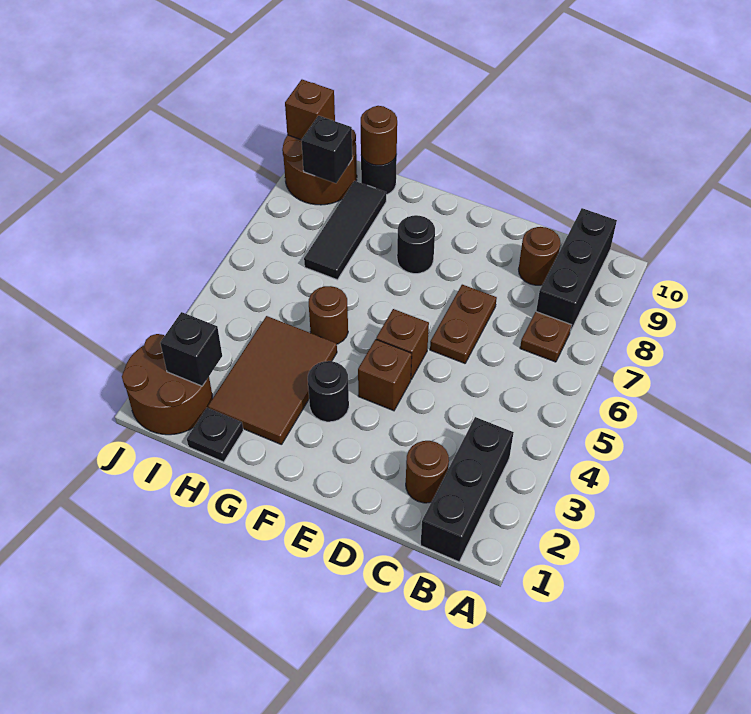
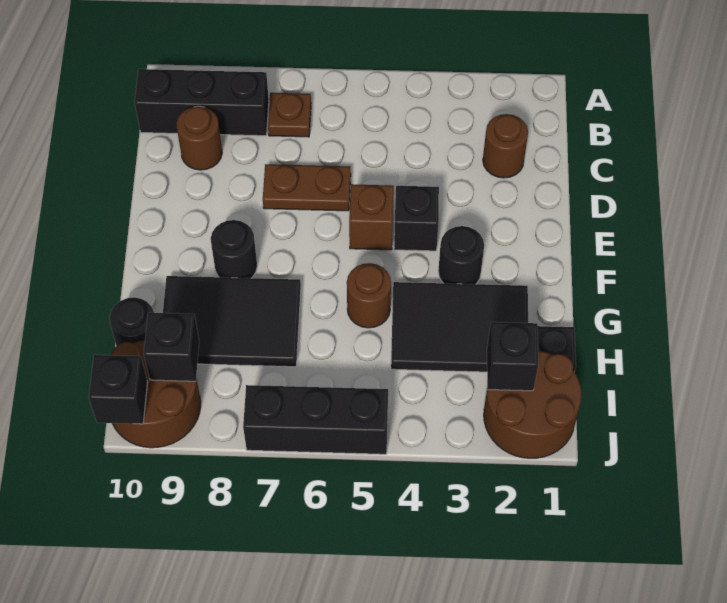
black brick B1:B3 level 1 -> black brick J5:J7 level 1
brown brick E4 level 1 -> black brick E4 level 1
brown tile G2:H4 level 1 -> black tile G2:H4 level 1
black tile H7:H9 level 1 -> black tile G7:H9 level 1
brown round brick H10 level 2 -> none
brown brick J10 level 2 -> black brick J10 level 2

